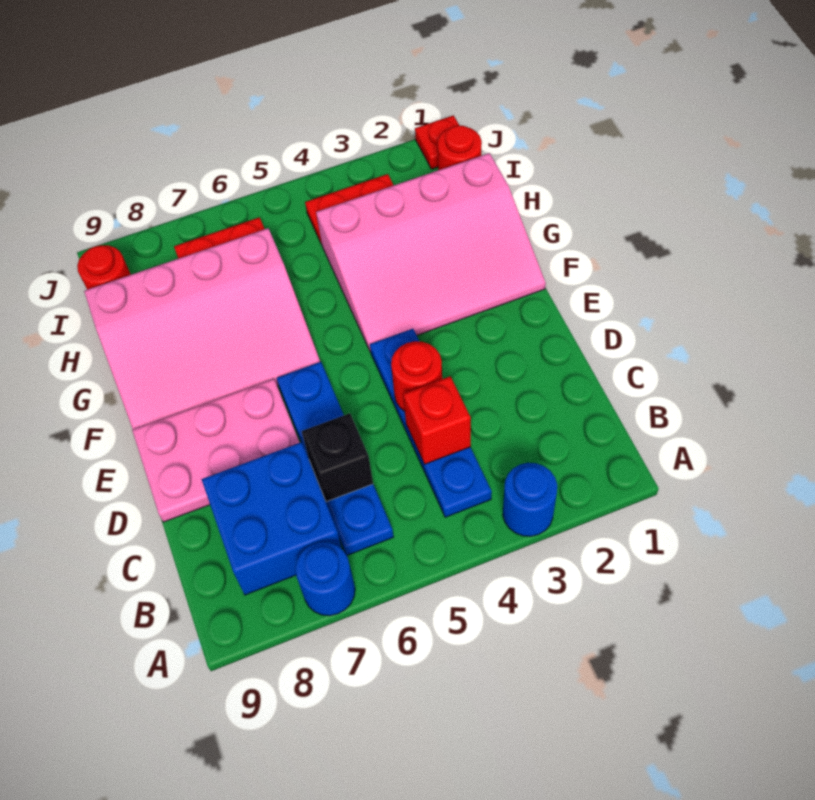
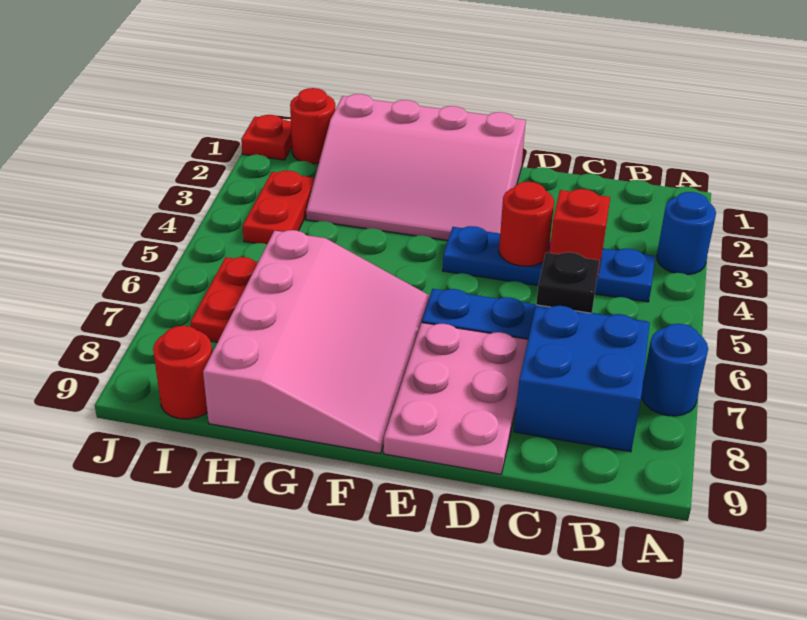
pink slope F1:H4 level 1 top H -> pink slope E1:H3 level 1 top 1

